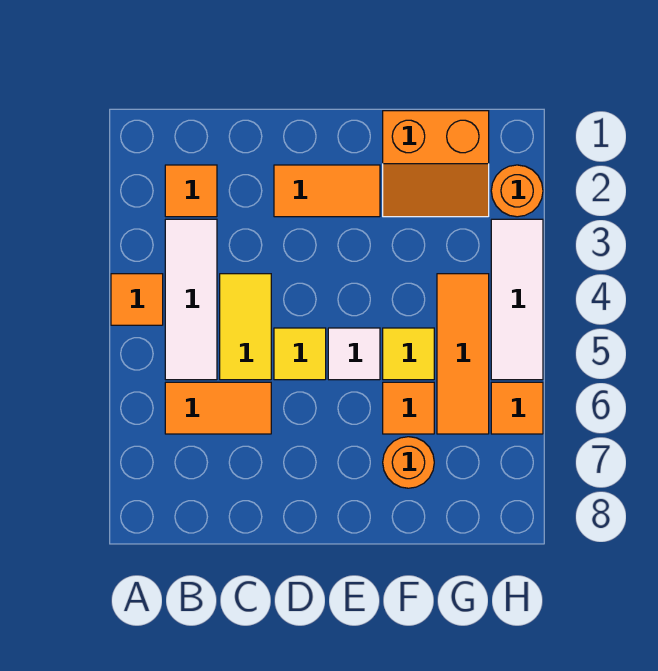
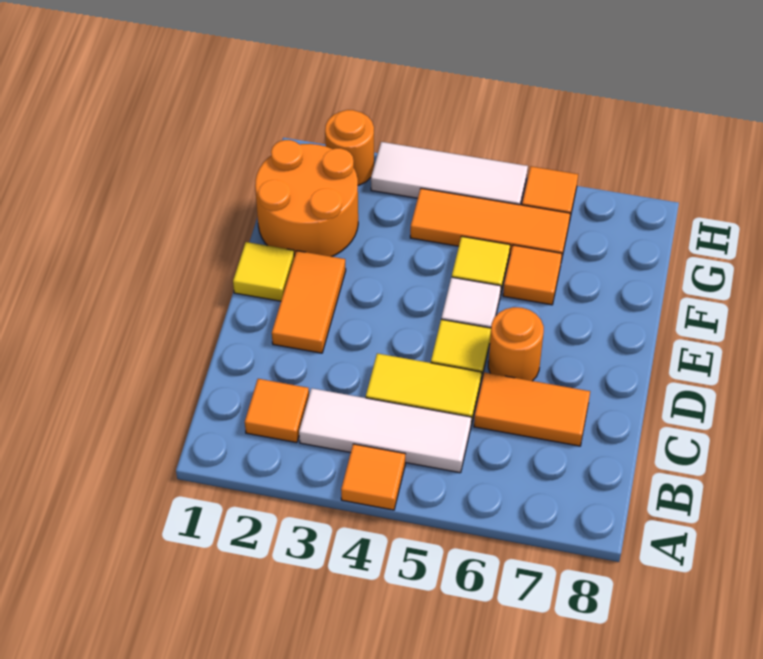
orange tile B6:C6 level 1 -> orange tile C6:C7 level 1
none -> yellow tile E1 level 1
orange slope F1:G2 level 1 top 1 -> orange round brick F1:G2 level 1
orange round brick F7 level 1 -> orange round brick D6 level 1

